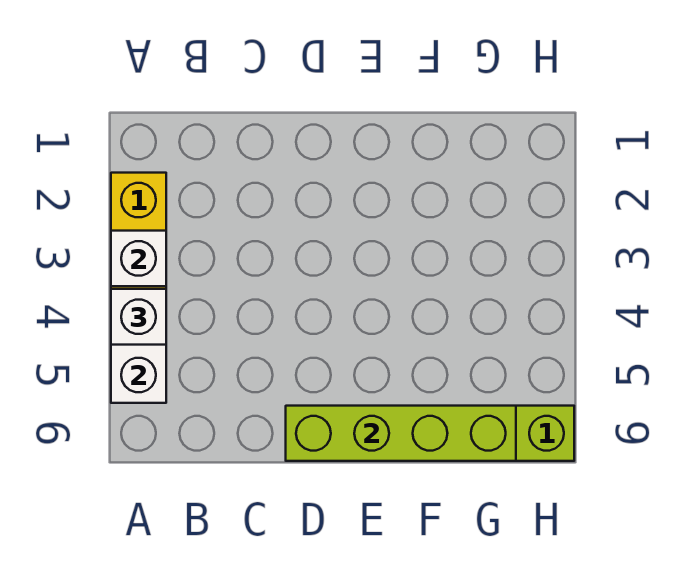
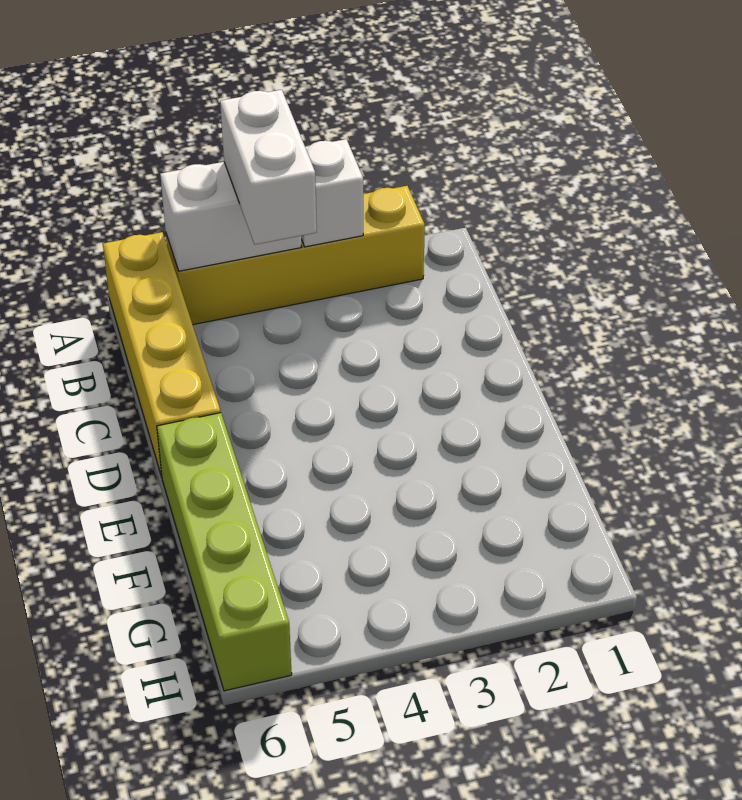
white brick A4 level 3 -> white brick A4:B4 level 3
none -> yellow brick A6:D6 level 1
lime brick D6:G6 level 2 -> none

